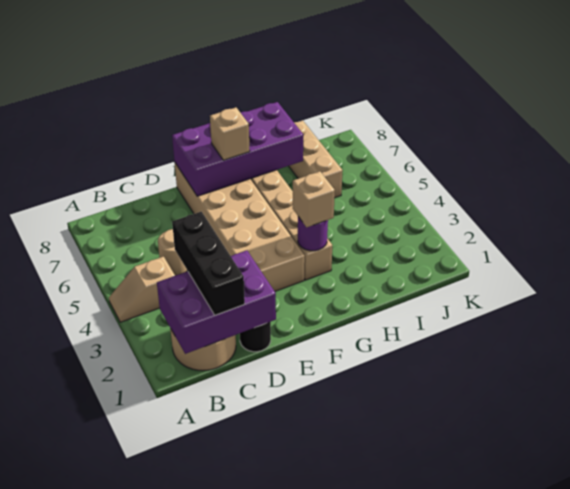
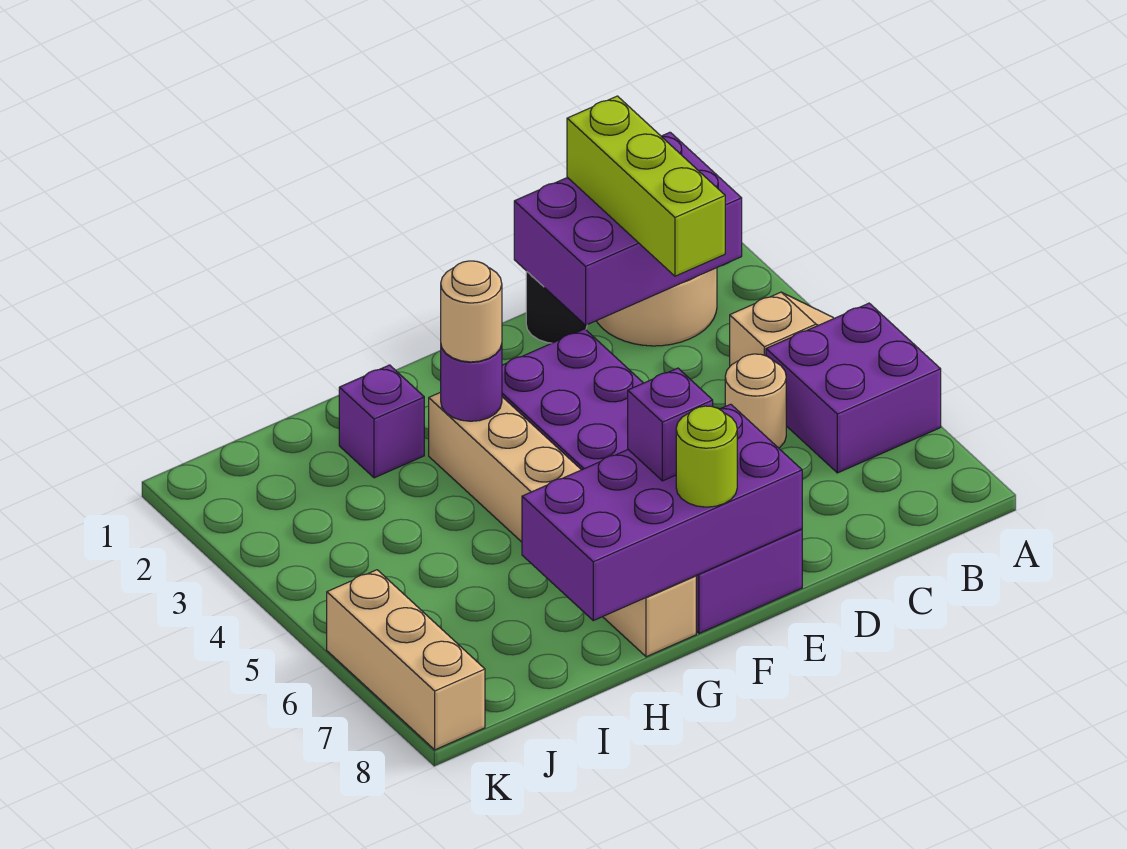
none -> purple brick A5:B6 level 1
black brick C1:C3 level 3 -> lime brick C1:C3 level 3
tan brick E3:F8 level 1 -> purple brick E3:F8 level 1
tan brick F7 level 3 -> purple brick F7 level 3
none -> lime round brick F8 level 3
tan brick G3 level 3 -> tan round brick G3 level 3
none -> purple brick H2 level 1
tan brick I6:I8 level 1 -> tan brick K6:K8 level 1

